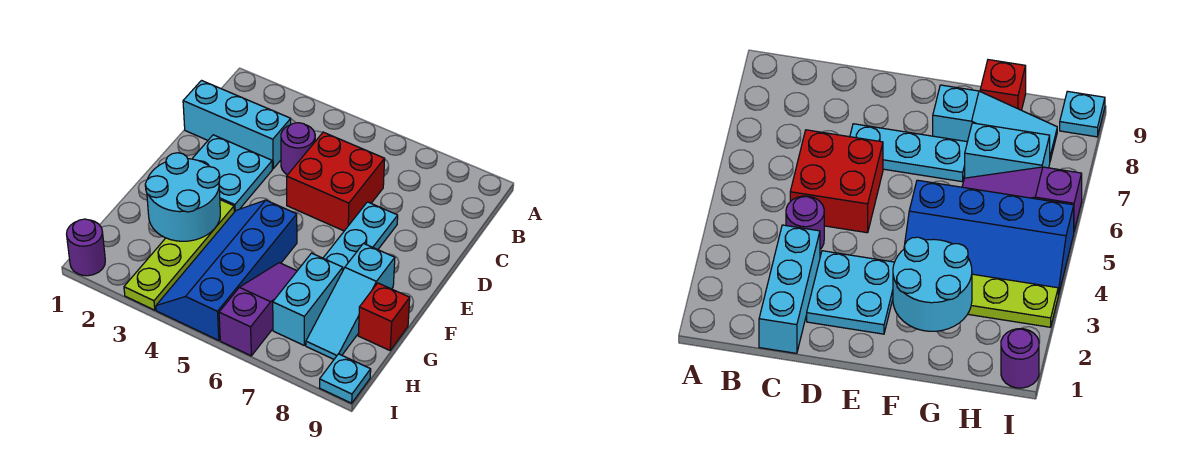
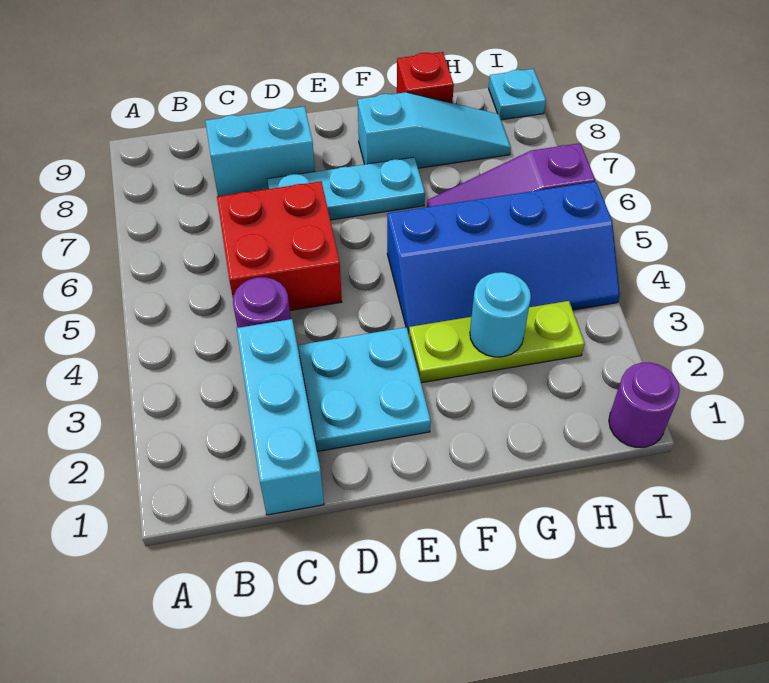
cyan round brick F2:G3 level 2 -> cyan round brick G3 level 2
lime plate F3:I3 level 1 -> lime plate F3:H3 level 1
cyan brick G7:H7 level 1 -> cyan brick C8:D8 level 1

